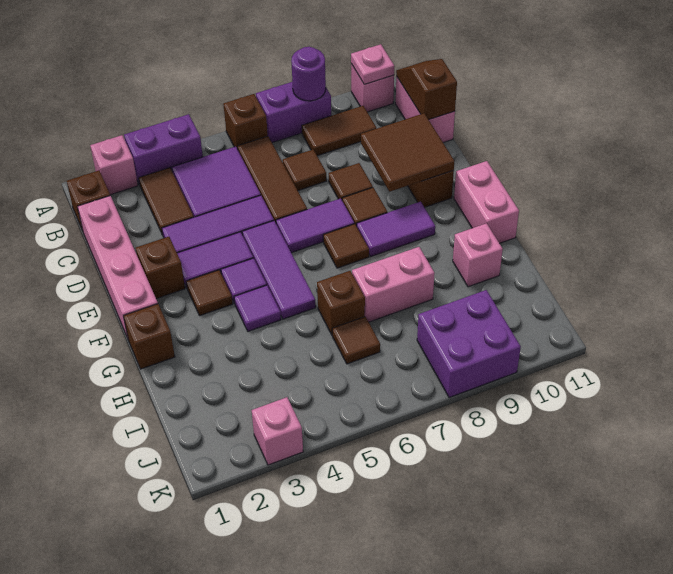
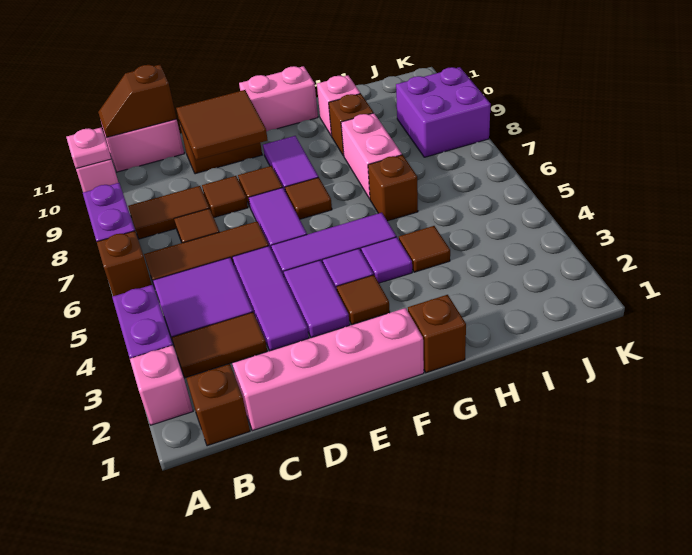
purple round brick A8 level 2 -> none
brown tile B8:B9 level 1 -> brown tile B8:C8 level 1
brown brick E2 level 1 -> brown brick H9 level 1
brown tile I6 level 1 -> brown tile H4 level 1
pink brick K3 level 1 -> none

